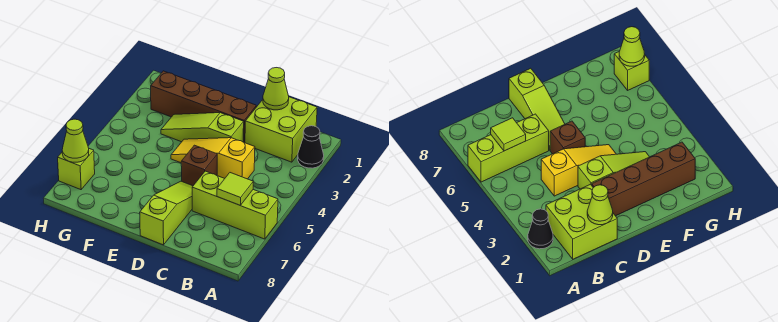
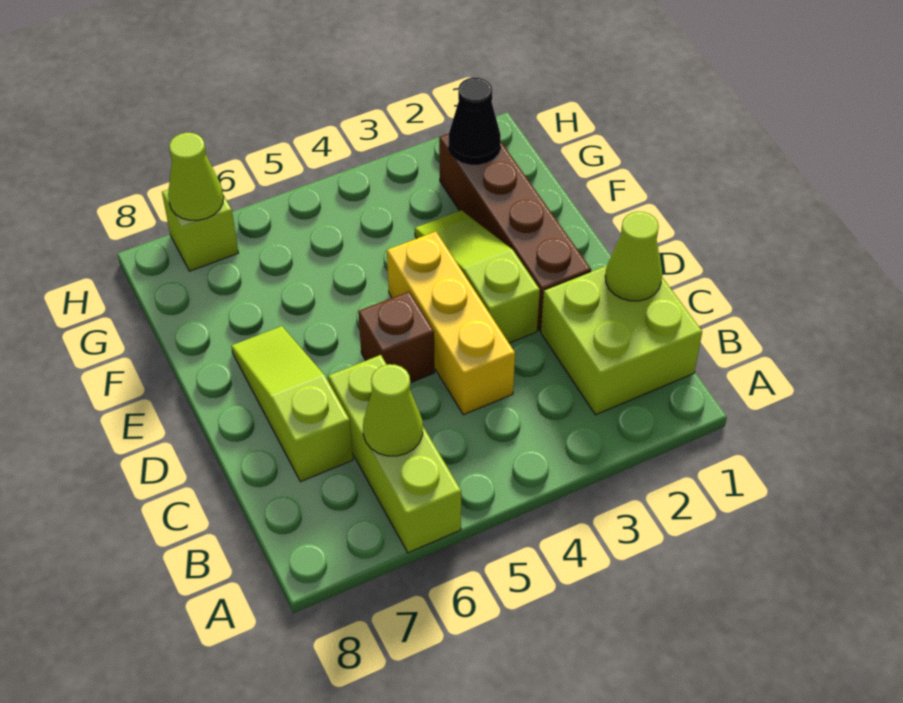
black cone A2 level 1 -> black cone G2 level 2
lime tile B6 level 2 -> lime cone B6 level 2
yellow slope C4:E4 level 1 top C -> yellow brick C4:E4 level 1
lime slope D6:D8 level 1 top 8 -> lime slope C7:E7 level 1 top C

